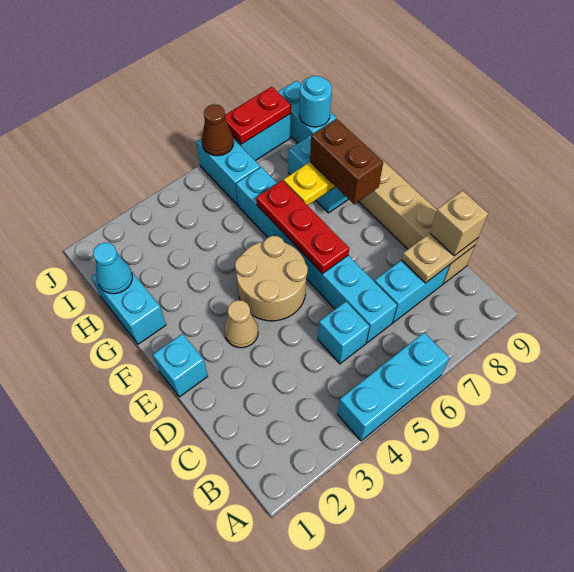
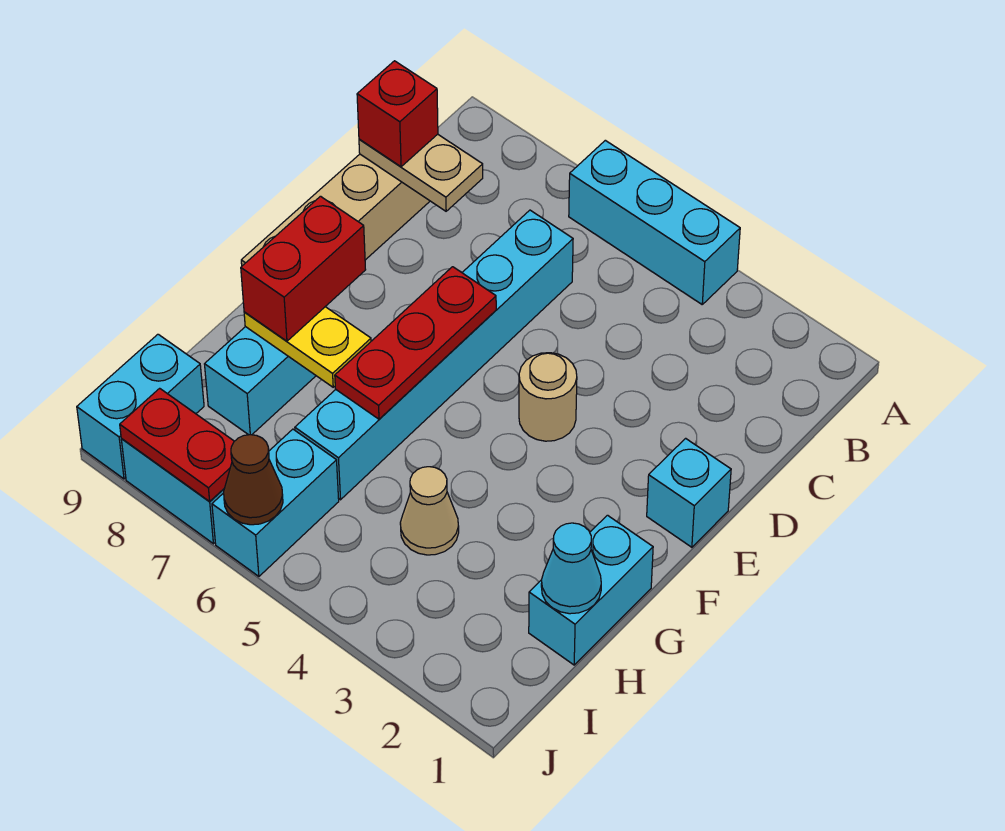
cyan brick C5 level 1 -> none
cyan brick C7:C8 level 1 -> none
tan brick C9 level 3 -> red brick C9 level 3
tan cone E3 level 1 -> tan cone H4 level 1
tan round brick E4:F5 level 1 -> tan round brick E4 level 1
brown brick F8:G8 level 3 -> red brick F8:G8 level 3
cyan round brick I9 level 2 -> none

